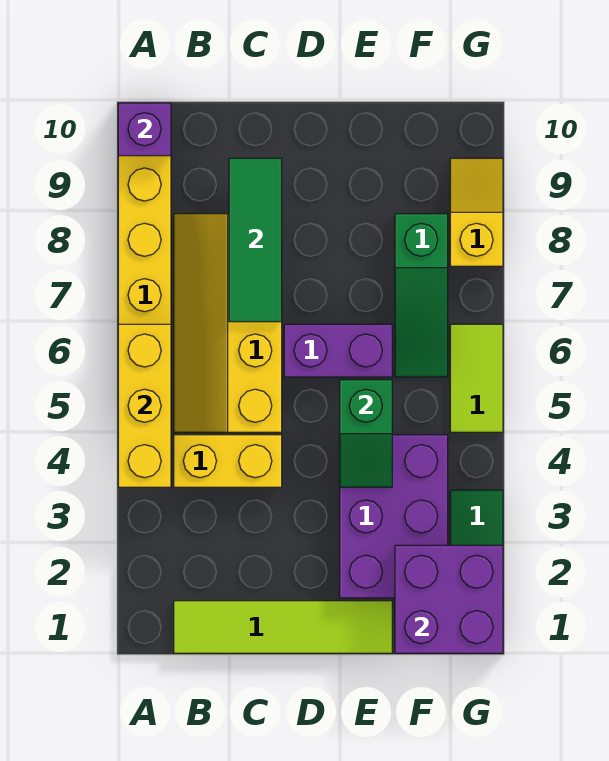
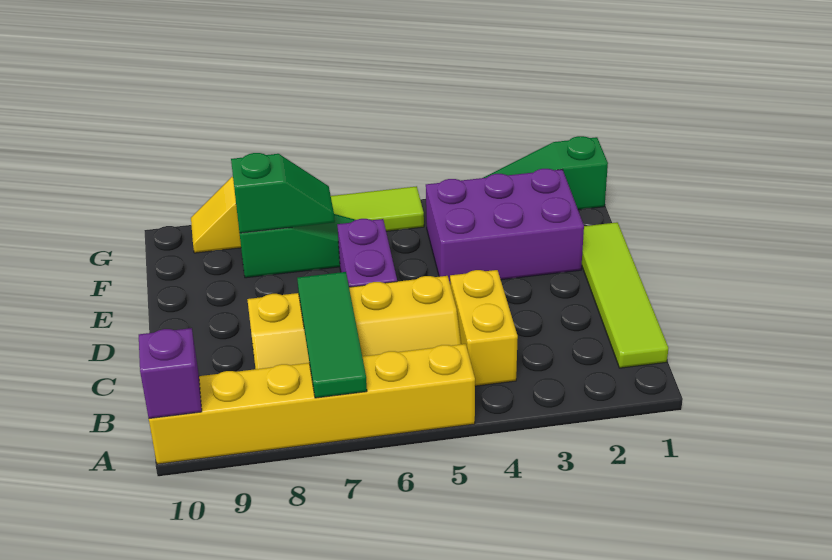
yellow brick A4:A6 level 2 -> none
green tile C7:C9 level 2 -> green tile A7:C7 level 2
green slope E4:E5 level 2 top 5 -> green slope F7:F8 level 2 top 8
purple brick F1:G2 level 2 -> none

